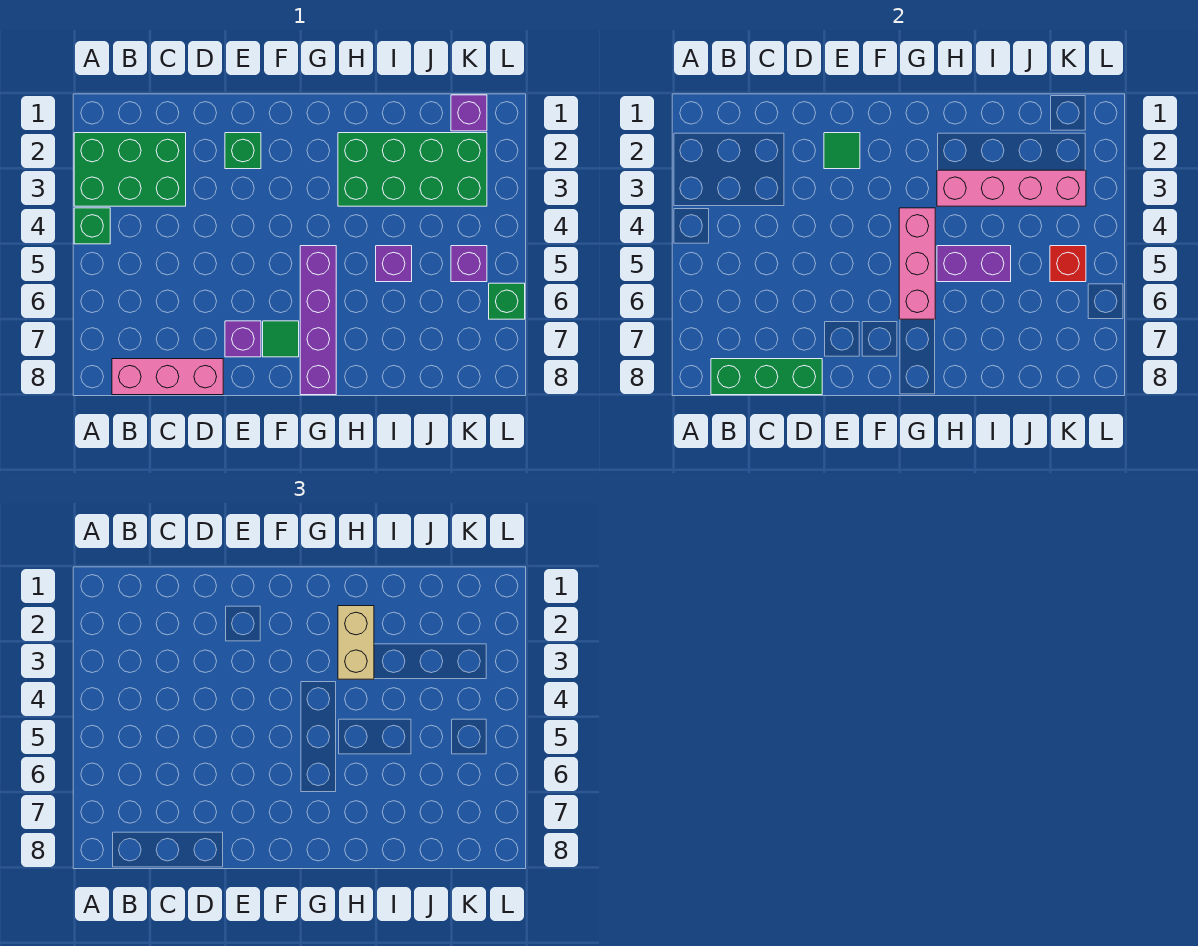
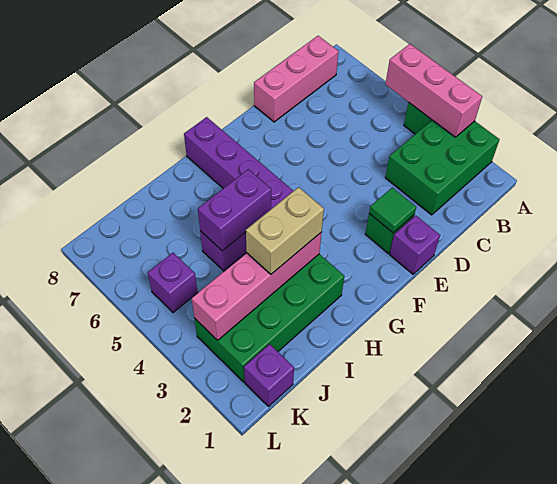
green brick B8:D8 level 2 -> none
purple brick E7 level 1 -> purple brick E1 level 1
green tile F7 level 1 -> none
pink brick G4:G6 level 2 -> pink brick A3:A5 level 2
tan brick H2:H3 level 3 -> tan brick H3:I3 level 3
red brick K5 level 2 -> none
green brick L6 level 1 -> none

